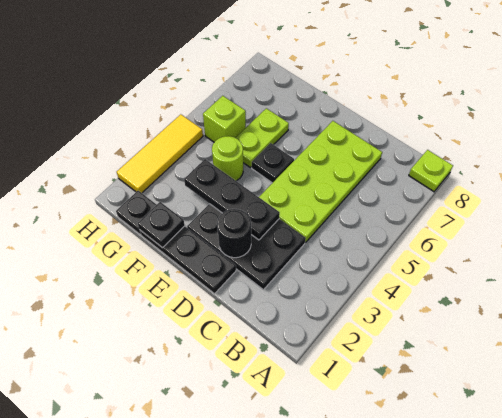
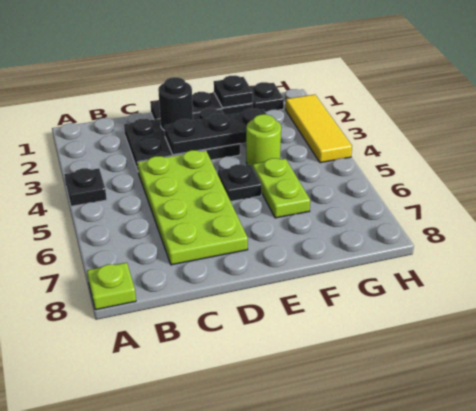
none -> black plate A4 level 1
lime brick G5 level 1 -> none

